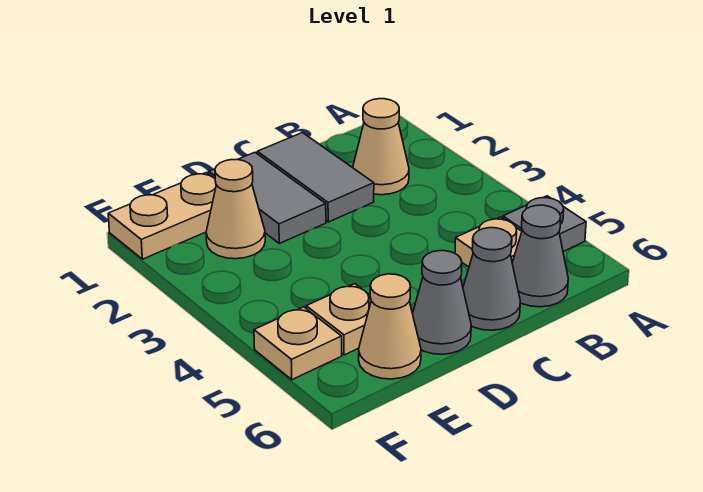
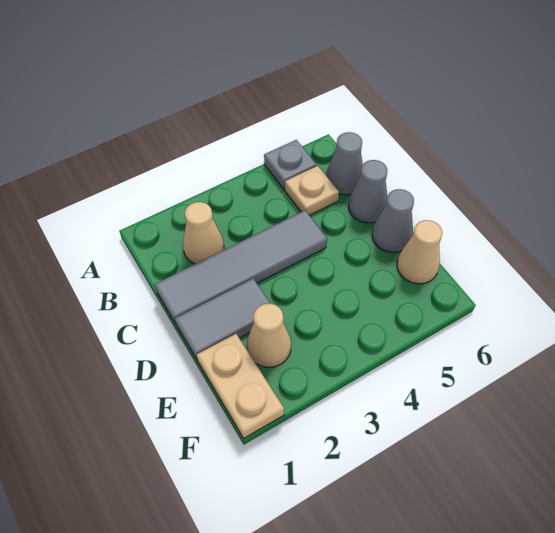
grey tile C1:C2 level 1 -> grey tile C1:C4 level 1
tan plate E5 level 1 -> none
tan plate F5 level 1 -> none

